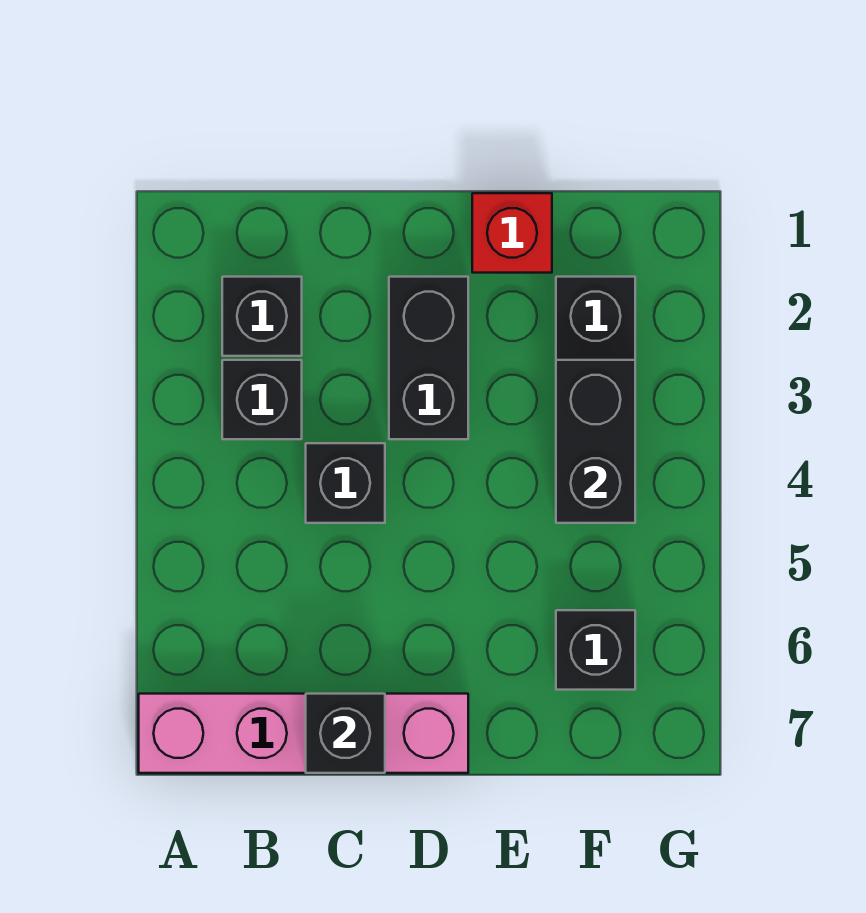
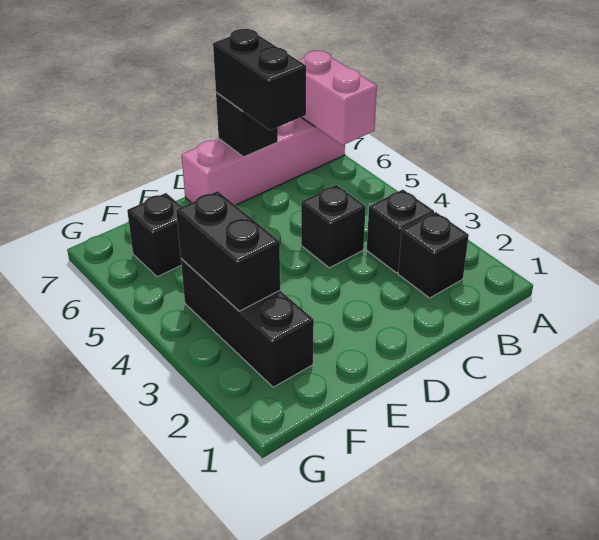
none -> pink brick A6:A7 level 2
black brick D2:D3 level 1 -> black brick C6:C7 level 3
red brick E1 level 1 -> none

